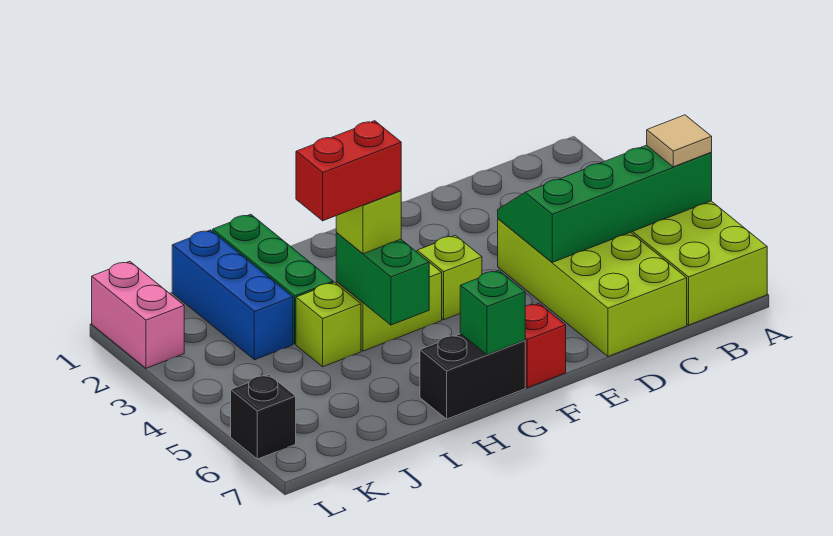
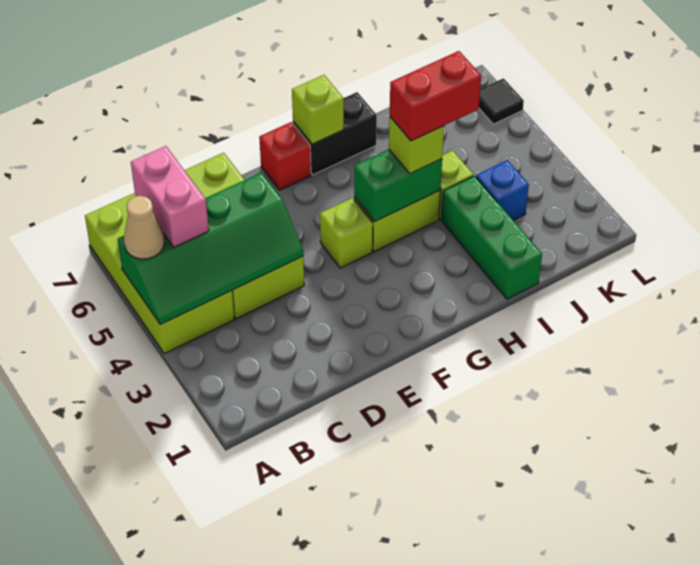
tan tile A5 level 3 -> tan cone A5 level 3
green brick G7 level 2 -> lime brick G7 level 2
green brick H4:H5 level 2 -> green brick G4:H4 level 2
blue brick J1:J3 level 1 -> blue brick J3 level 1
pink brick L1:L2 level 1 -> pink brick B5:B6 level 3
black brick L6 level 1 -> black tile L6 level 1

